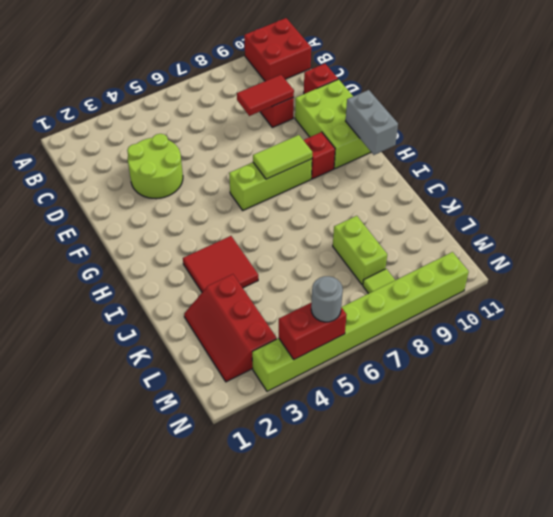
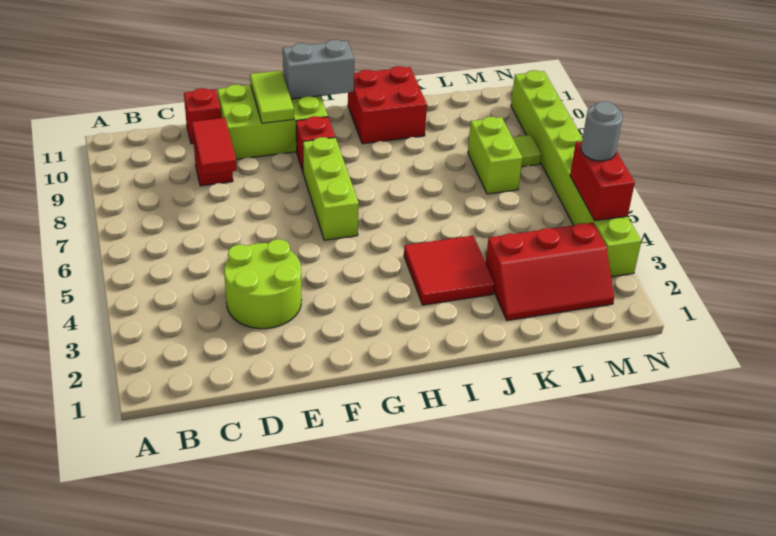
red brick A10:B11 level 1 -> red brick I10:J11 level 1
lime tile G7:G8 level 2 -> lime tile F10:F11 level 2
lime brick K8:L8 level 1 -> lime brick L7:L8 level 1

